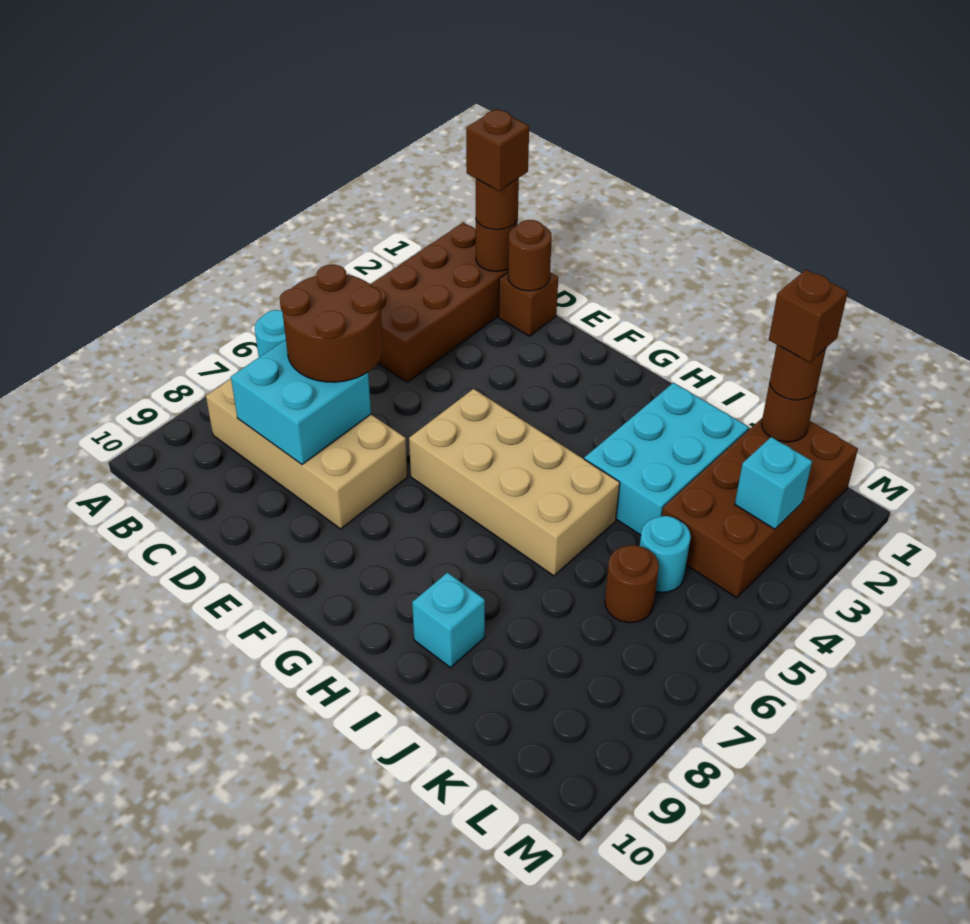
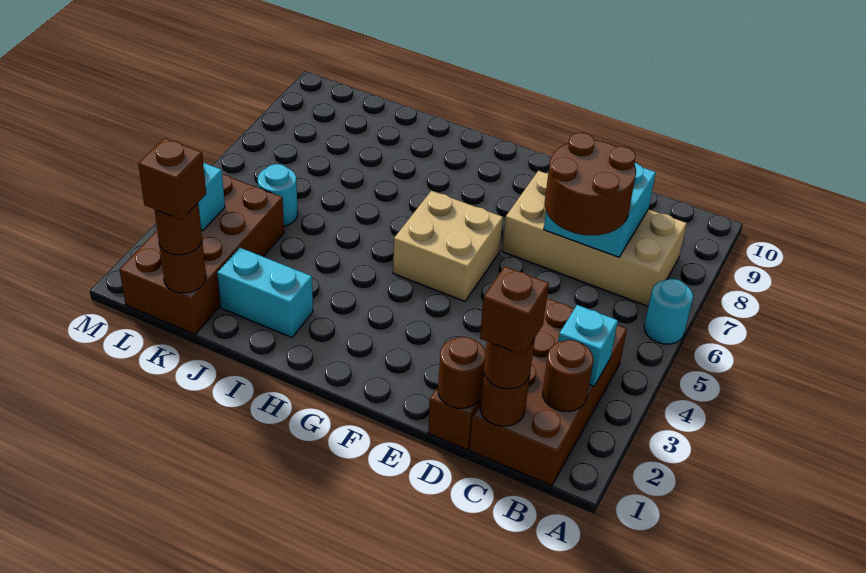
tan brick F5:I6 level 1 -> tan brick F5:G6 level 1
cyan brick I2:J4 level 1 -> cyan brick I2:J2 level 1
cyan brick I9 level 1 -> cyan brick B3 level 2
brown round brick K6 level 1 -> brown round brick B2 level 2

